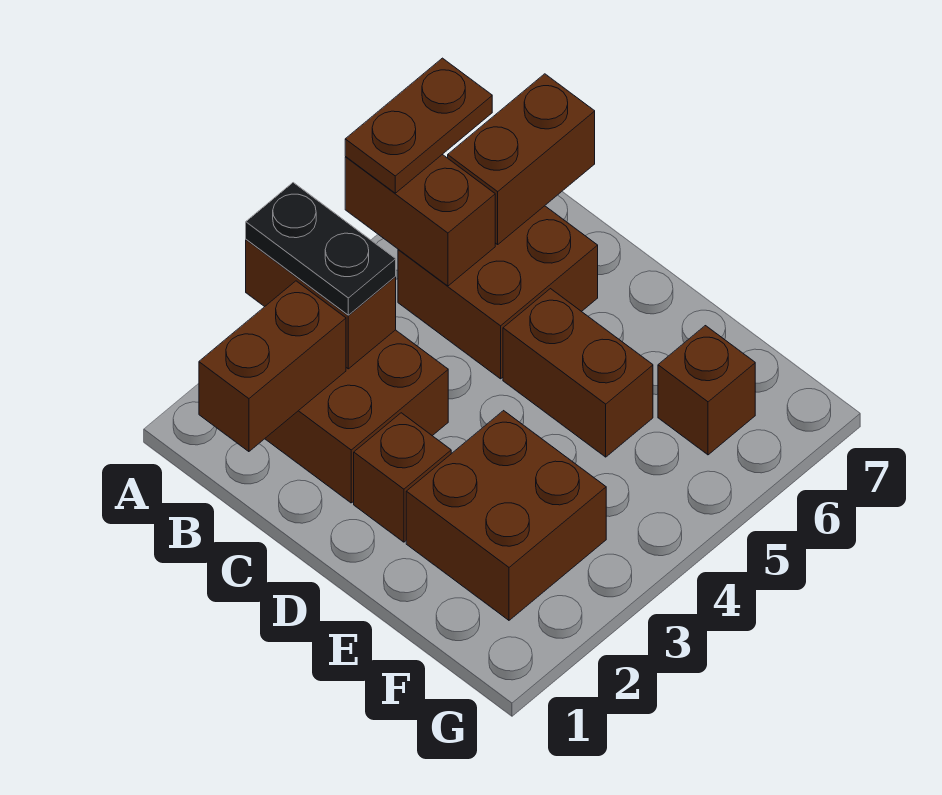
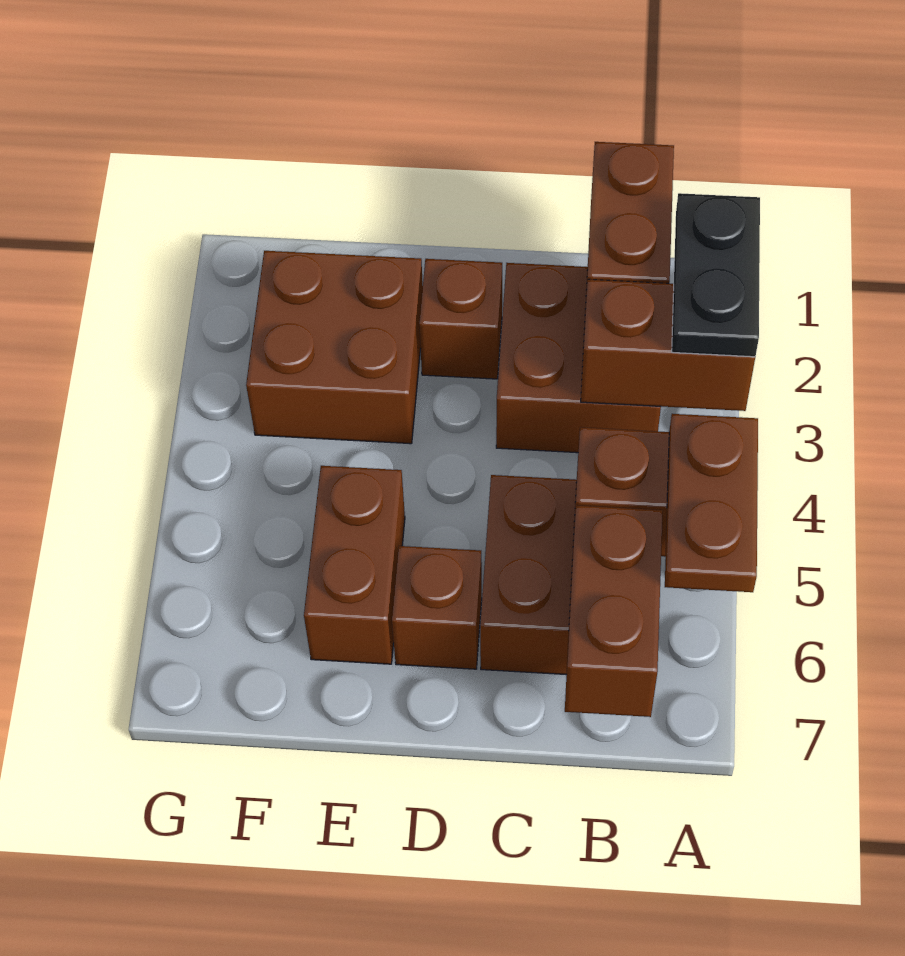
black plate A3:B3 level 3 -> black plate A2:A3 level 3
brown brick D5:E5 level 1 -> brown brick E5:E6 level 1
brown brick F6 level 1 -> brown brick D6 level 1

